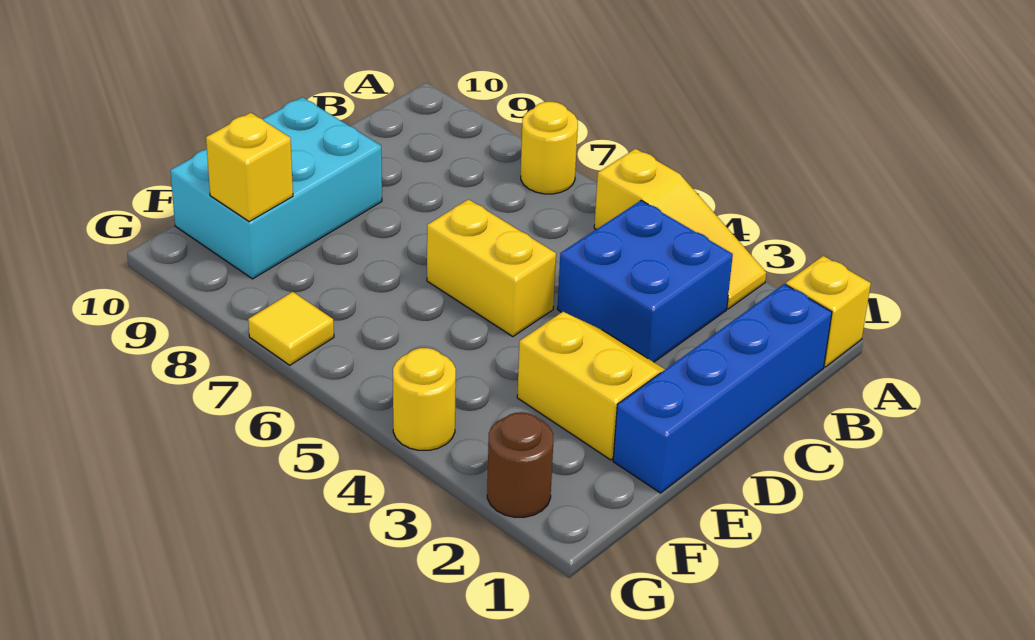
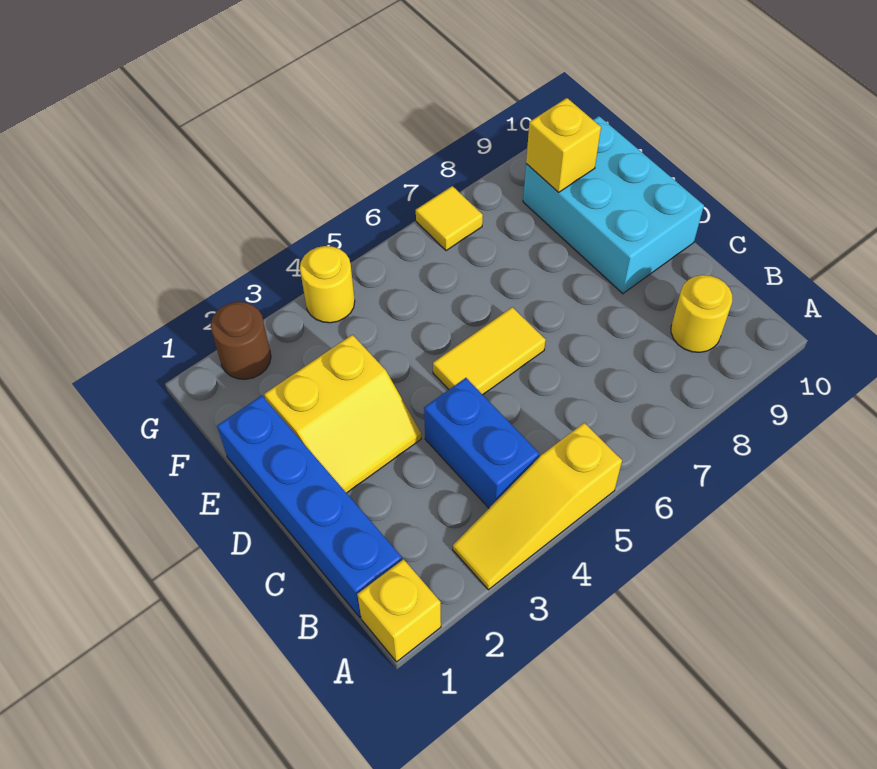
yellow round brick A7 level 1 -> yellow round brick B9 level 1
blue brick B3:C4 level 1 -> blue brick B4:C4 level 1
yellow brick D5:D6 level 1 -> yellow tile D5:D6 level 1

